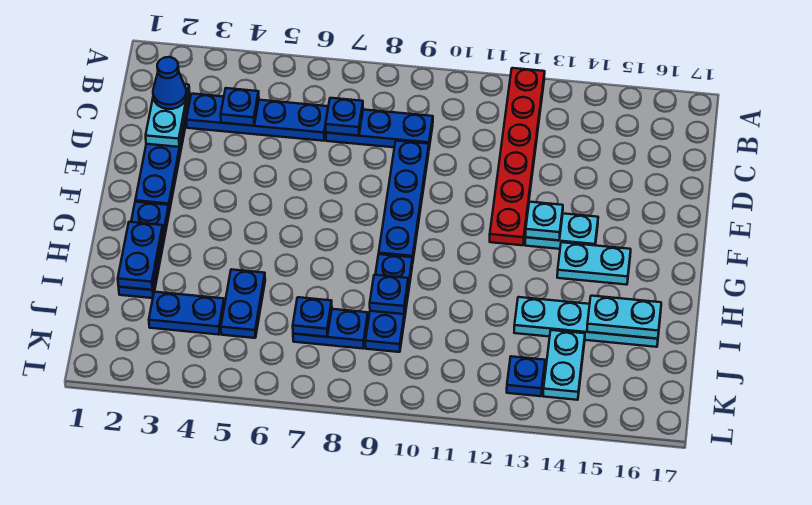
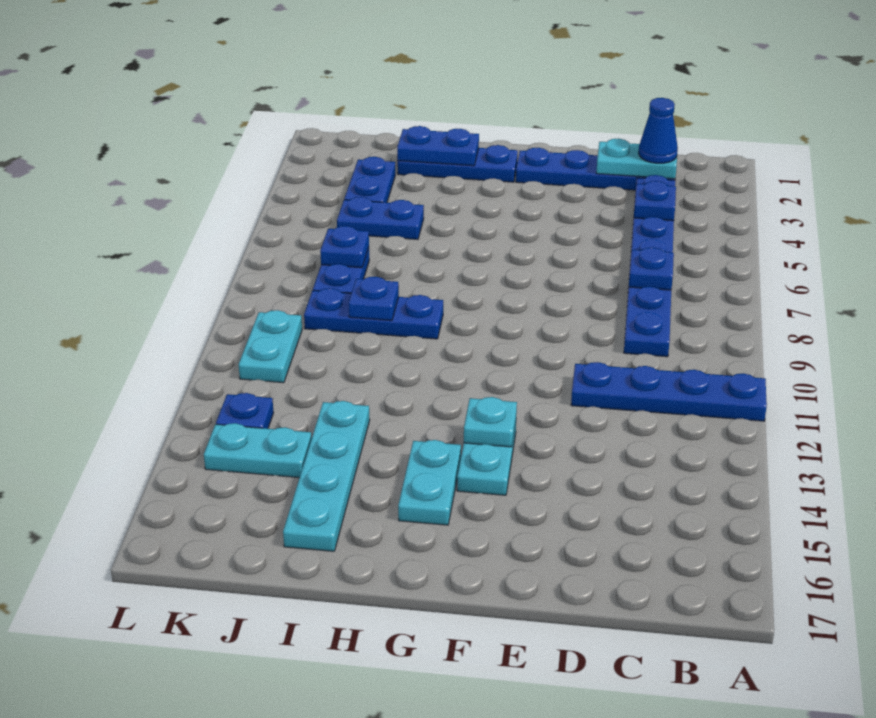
red plate A12:F12 level 1 -> none
blue plate D9:G9 level 1 -> blue plate A11:D11 level 1
cyan plate I15:I16 level 2 -> cyan plate K10:K11 level 1

